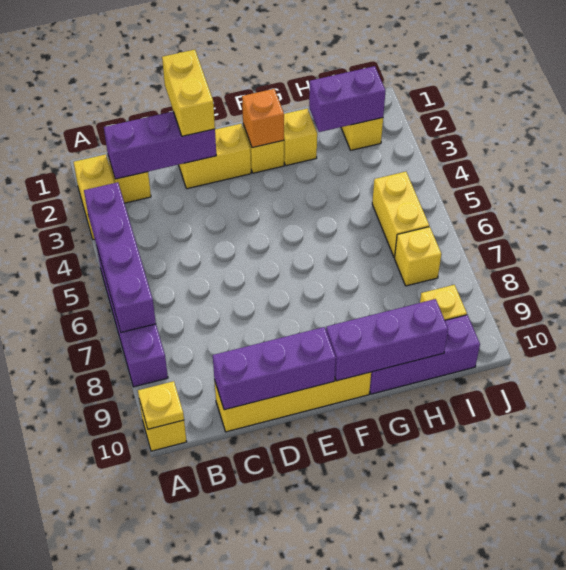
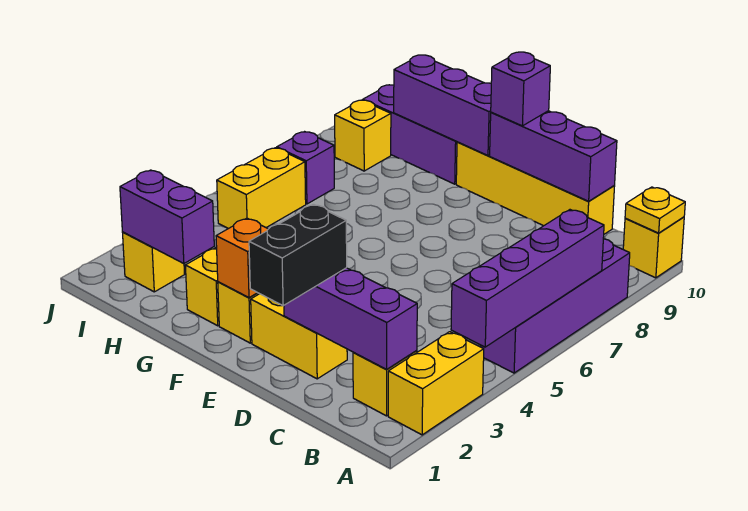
yellow brick D1:D2 level 3 -> black brick D1:D2 level 3
none -> purple brick E10 level 3
yellow brick I7 level 1 -> purple brick I7 level 1

